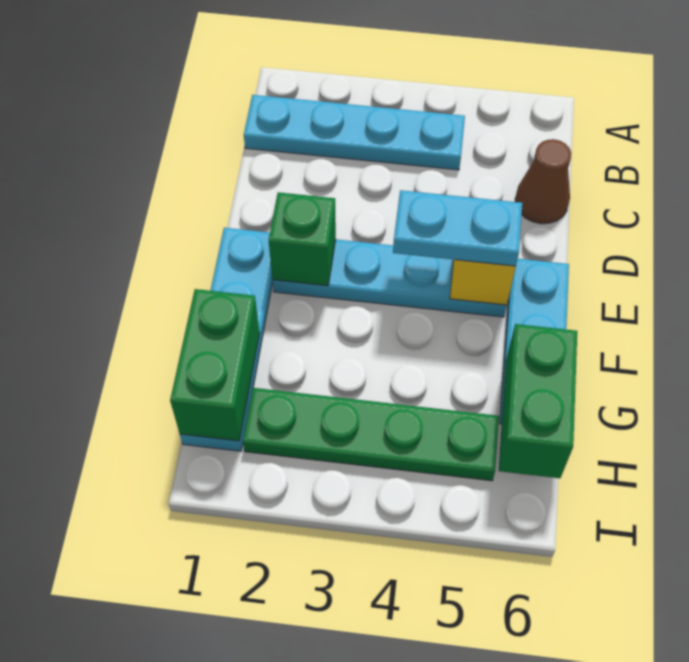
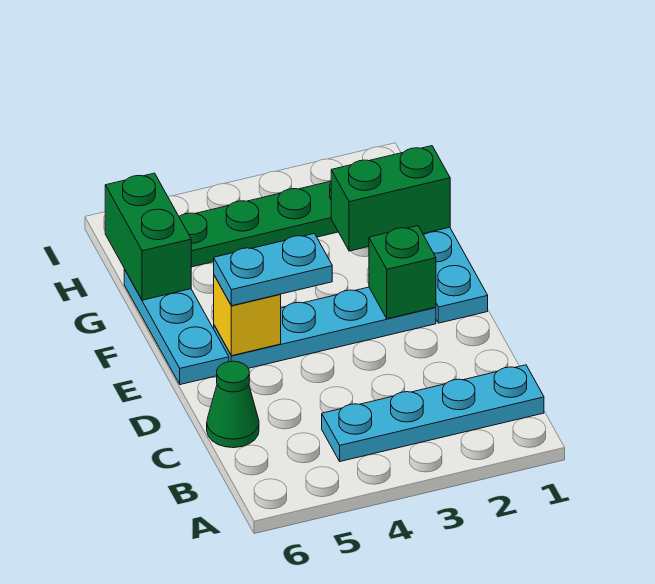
brown cone C6 level 1 -> green cone C6 level 1
green brick G1:H1 level 2 -> green brick G1:G2 level 2

